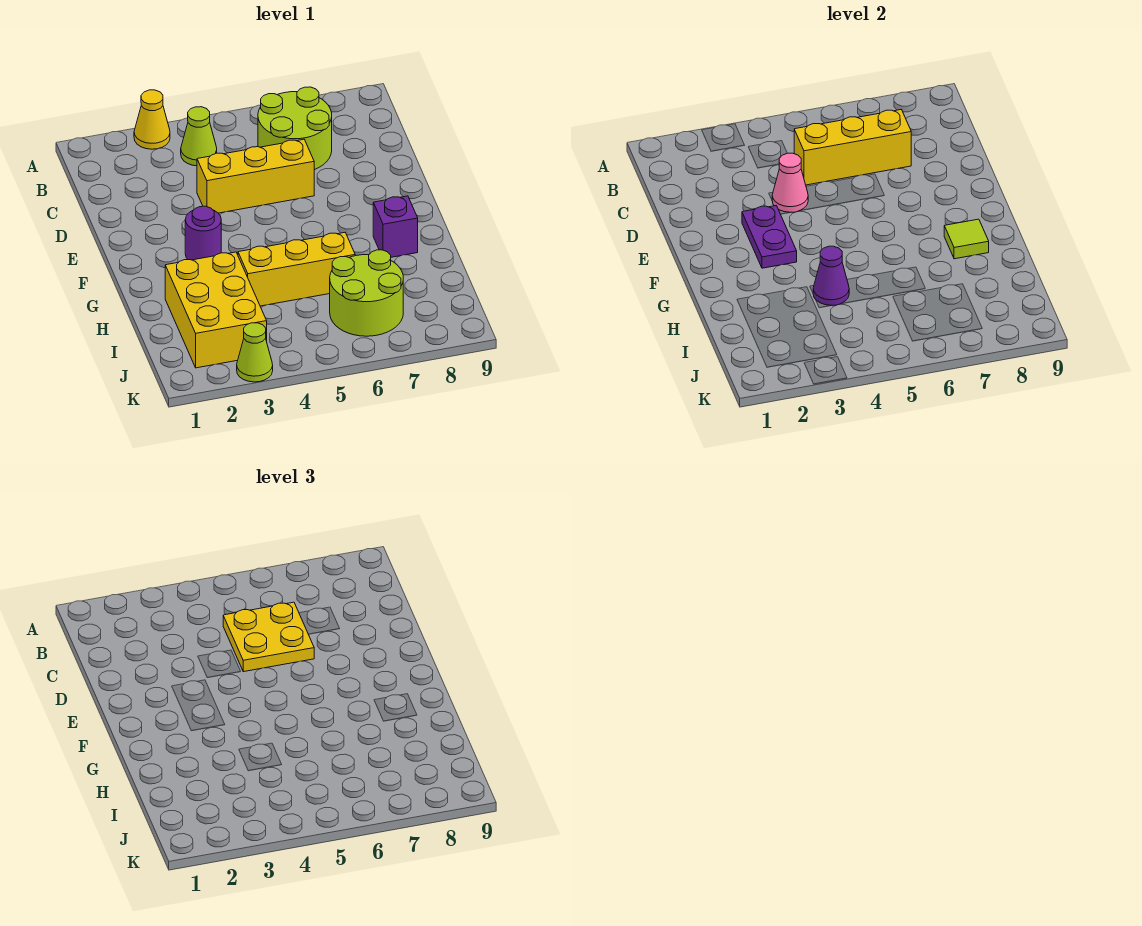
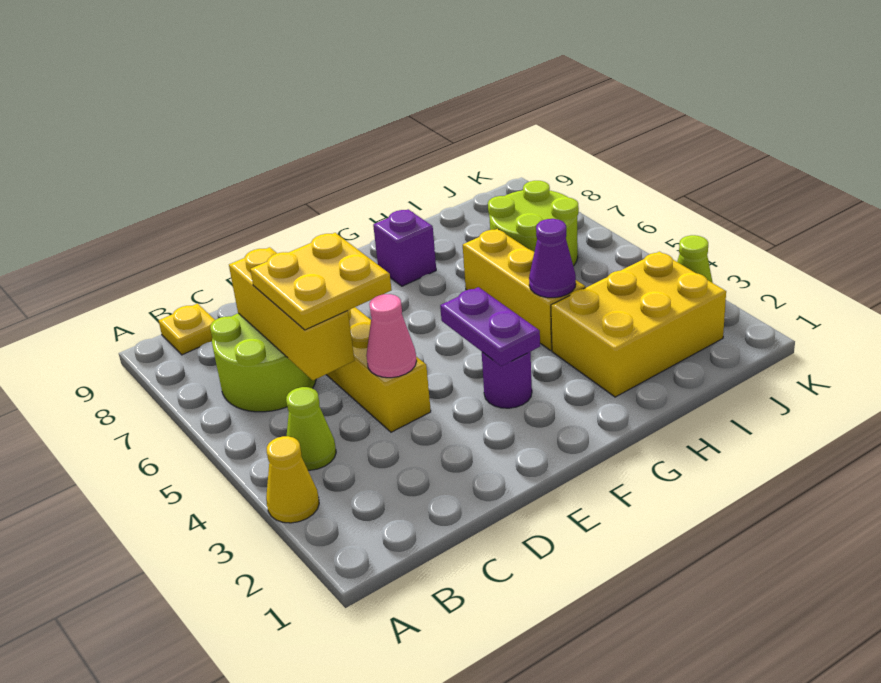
none -> yellow plate B9 level 1
purple plate E3:F3 level 2 -> purple plate F3:F4 level 2
lime tile G8 level 2 -> none

